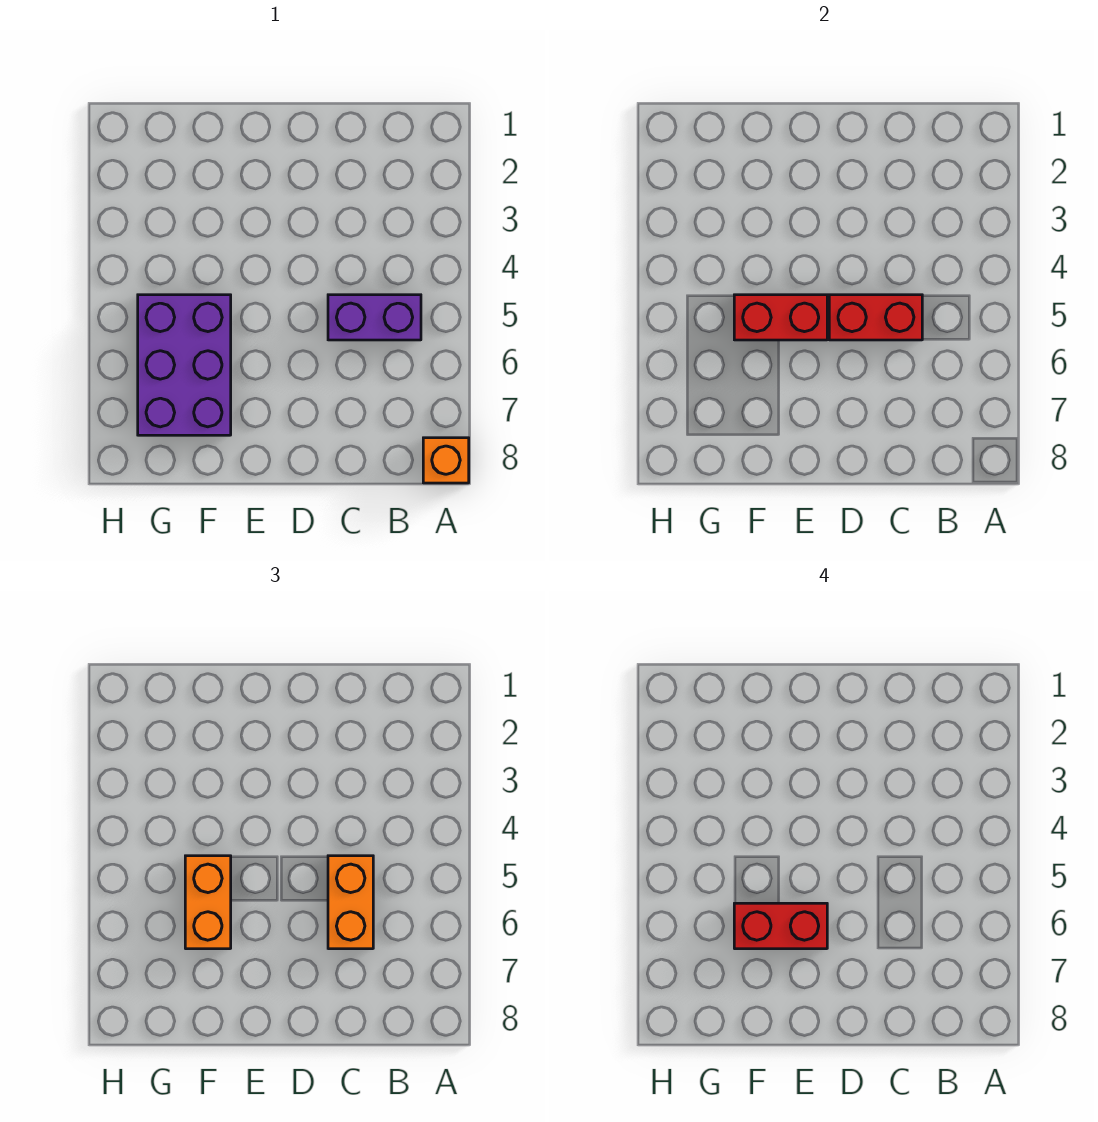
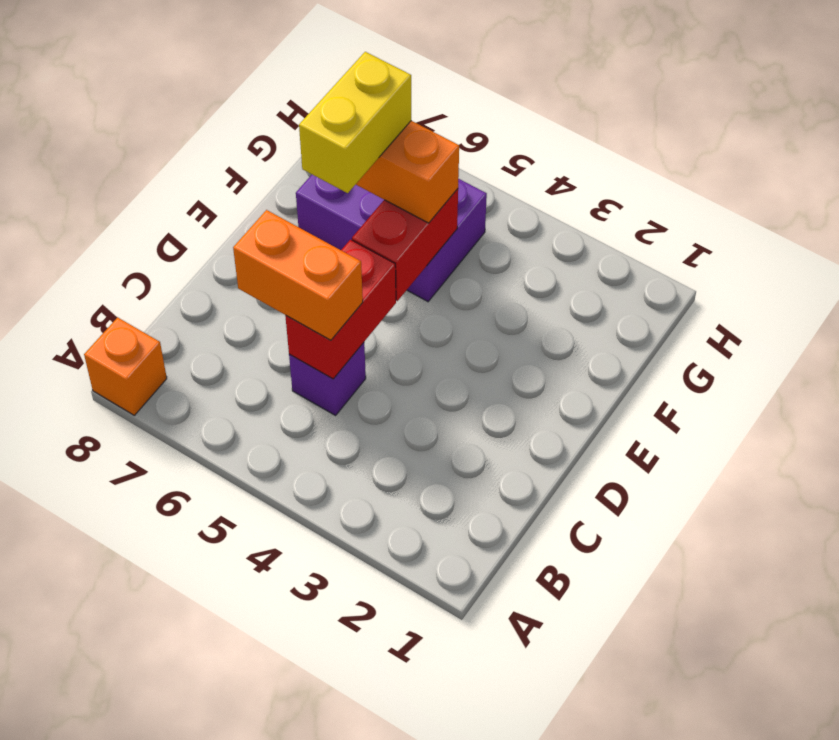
purple brick B5:C5 level 1 -> purple brick C5 level 1
red brick E6:F6 level 4 -> yellow brick E6:F6 level 4

